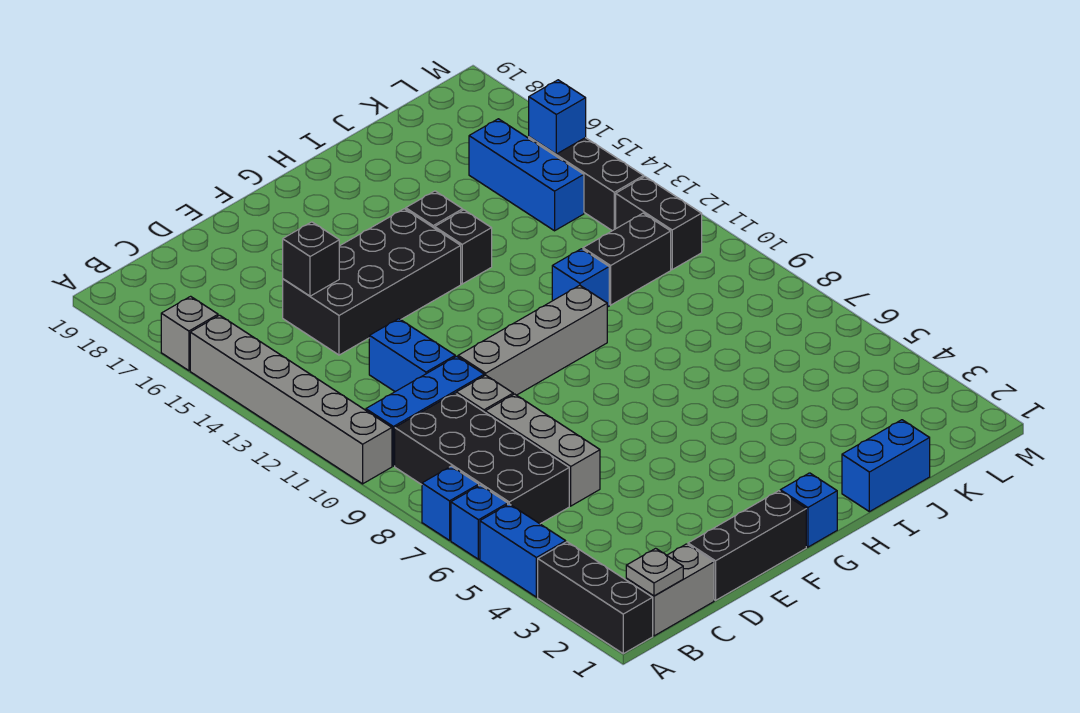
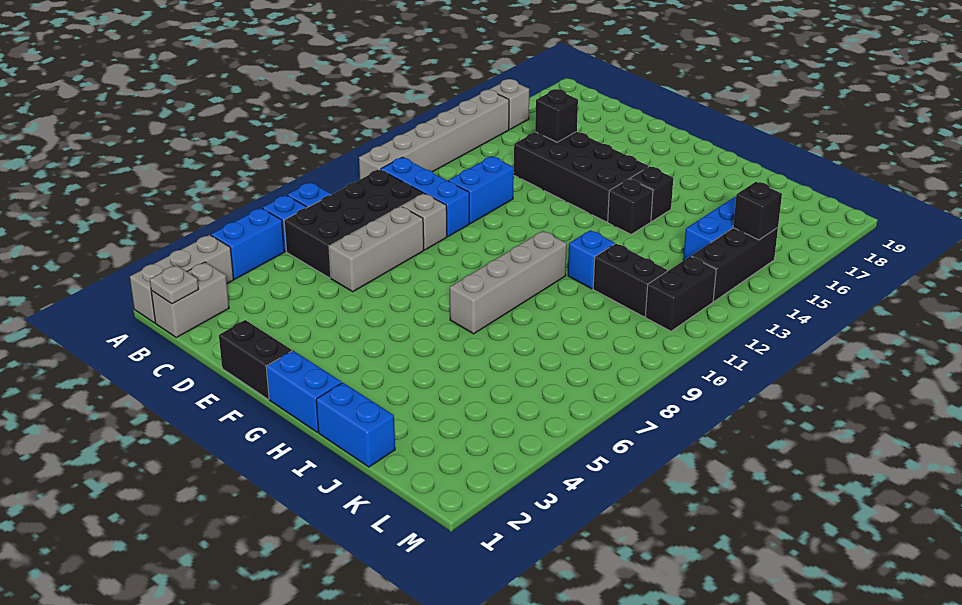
black brick A1:A3 level 1 -> grey brick A1:A3 level 1
grey brick B1:C1 level 1 -> grey brick B1:B2 level 1
black brick D1:F1 level 1 -> black brick E1:F1 level 1
grey brick E10:H10 level 1 -> grey brick H7:H10 level 1
blue brick G1 level 1 -> blue brick G1:H1 level 1
blue brick L15 level 2 -> black brick L15 level 2

